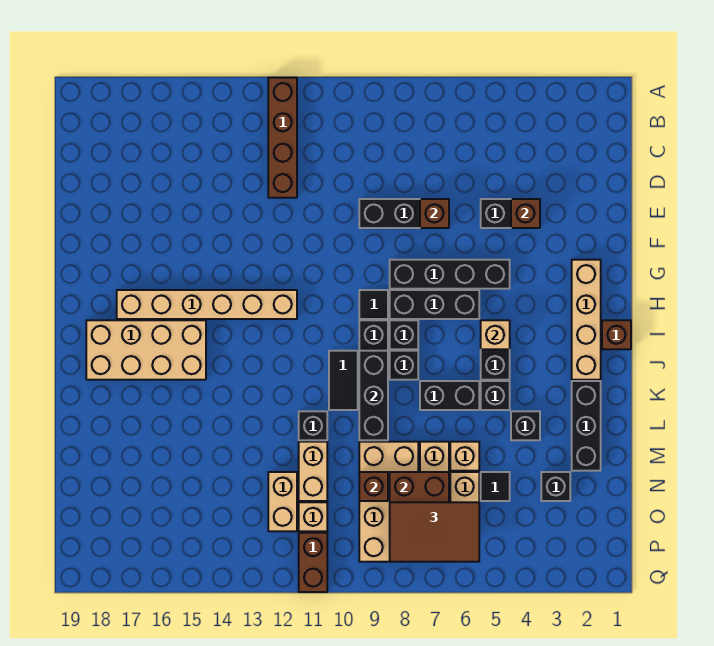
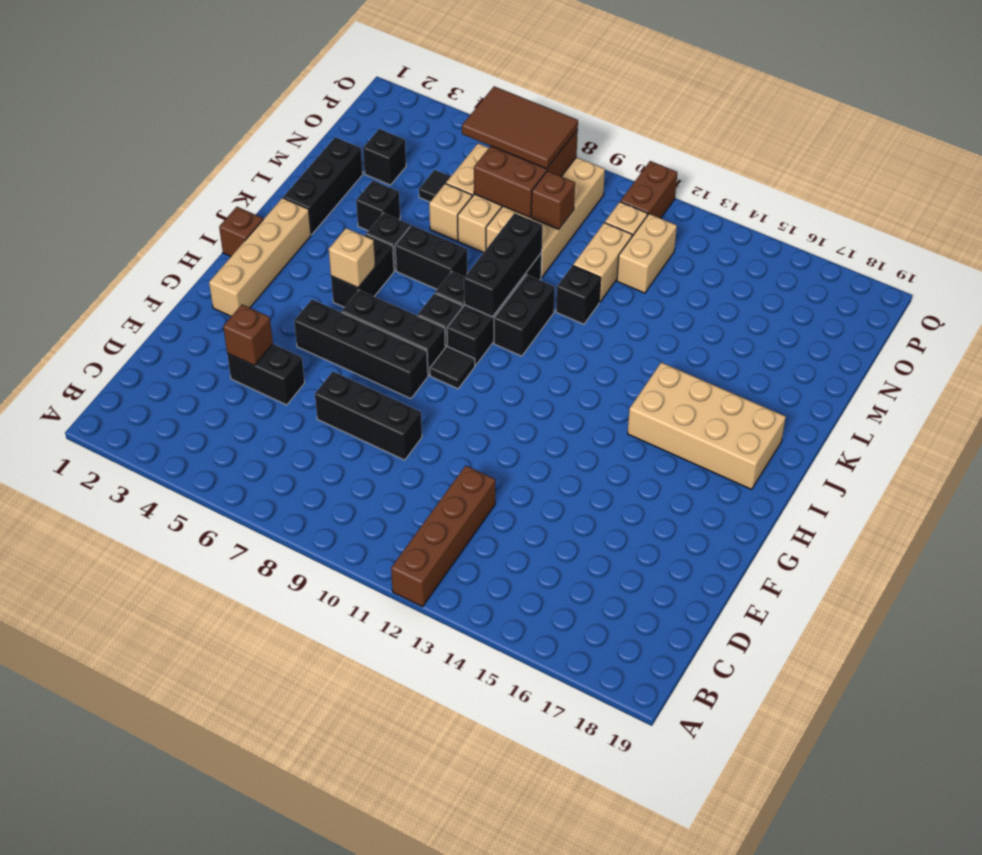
brown brick E7 level 2 -> none
tan brick H12:H17 level 1 -> none
black tile J10:K10 level 1 -> black brick J10:K10 level 1

